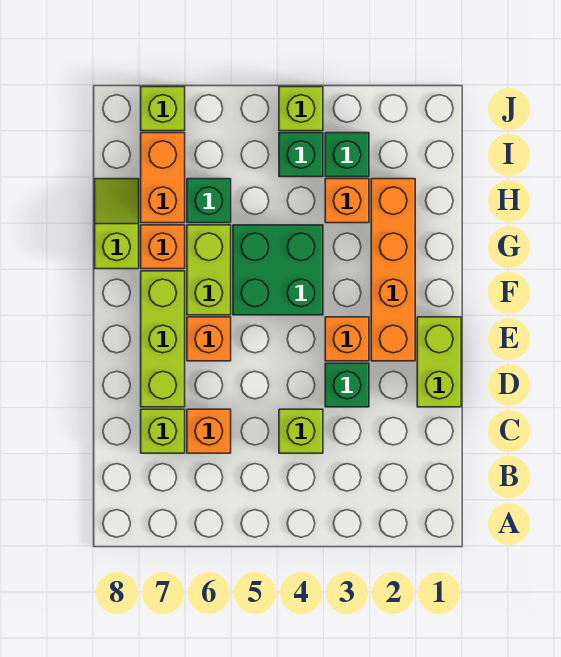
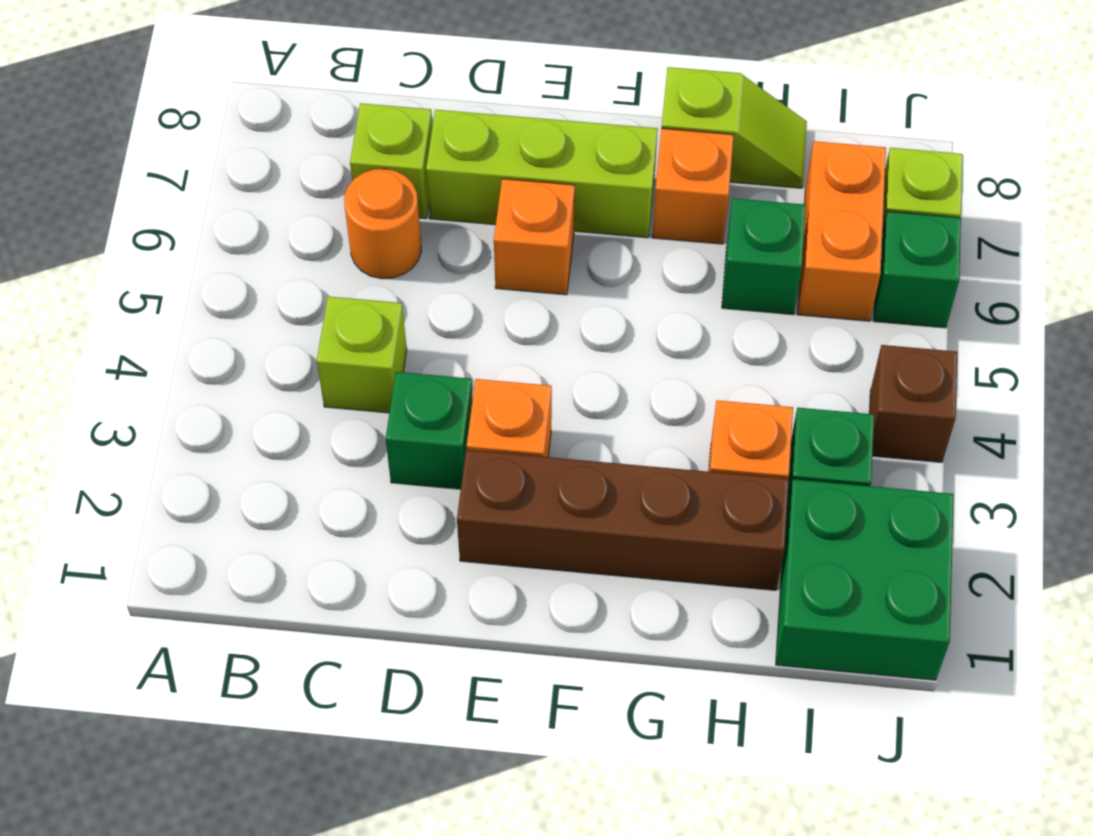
orange brick C6 level 1 -> orange round brick C6 level 1
lime brick D1:E1 level 1 -> none
orange brick E2:H2 level 1 -> brown brick E2:H2 level 1
green brick F4:G5 level 1 -> green brick I1:J2 level 1
lime brick F6:G6 level 1 -> none
orange brick H7:I7 level 1 -> orange brick I6:I7 level 1
green brick I4 level 1 -> green brick J6 level 1
lime brick J4 level 1 -> brown brick J4 level 1

